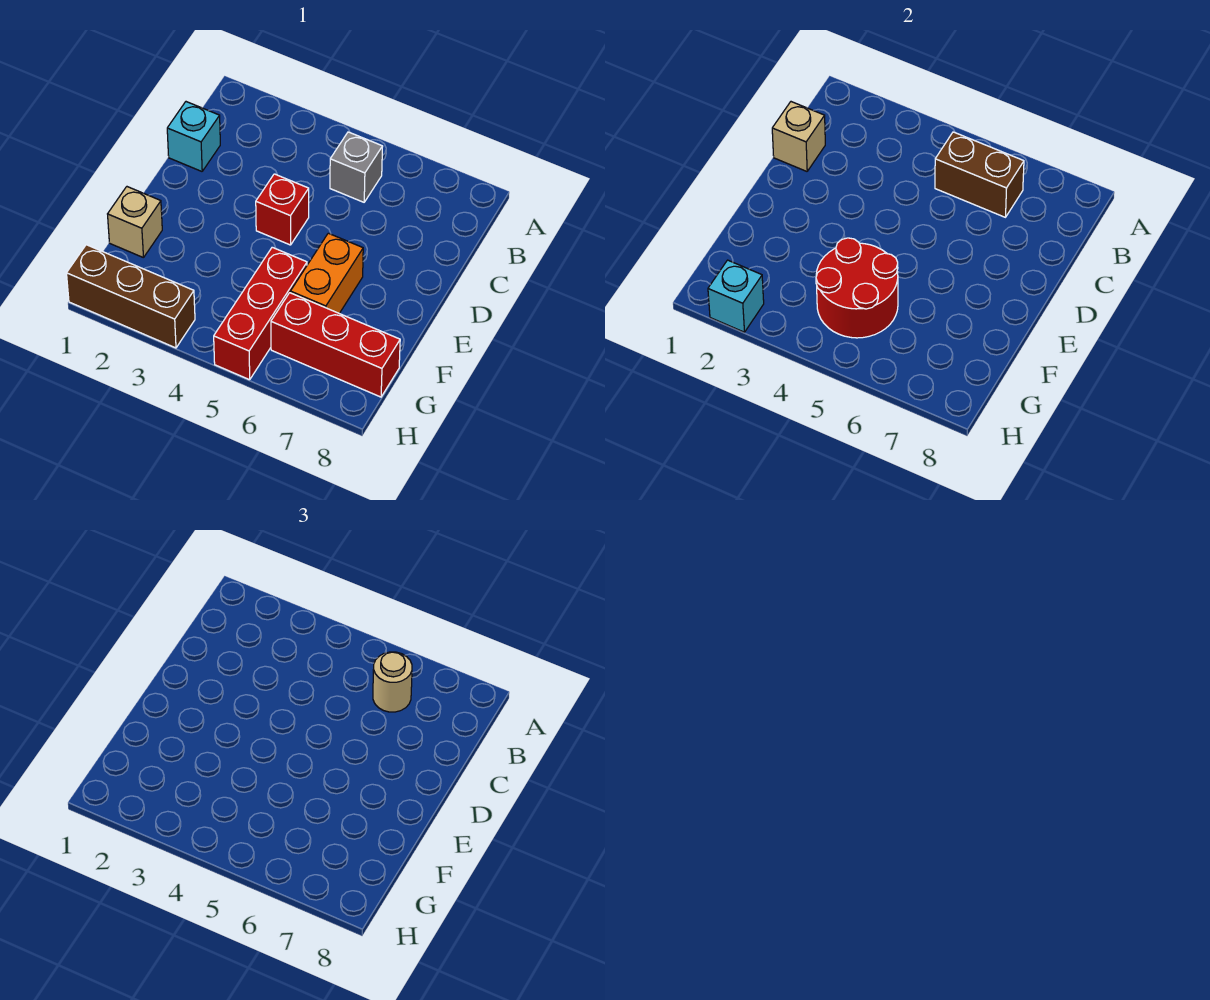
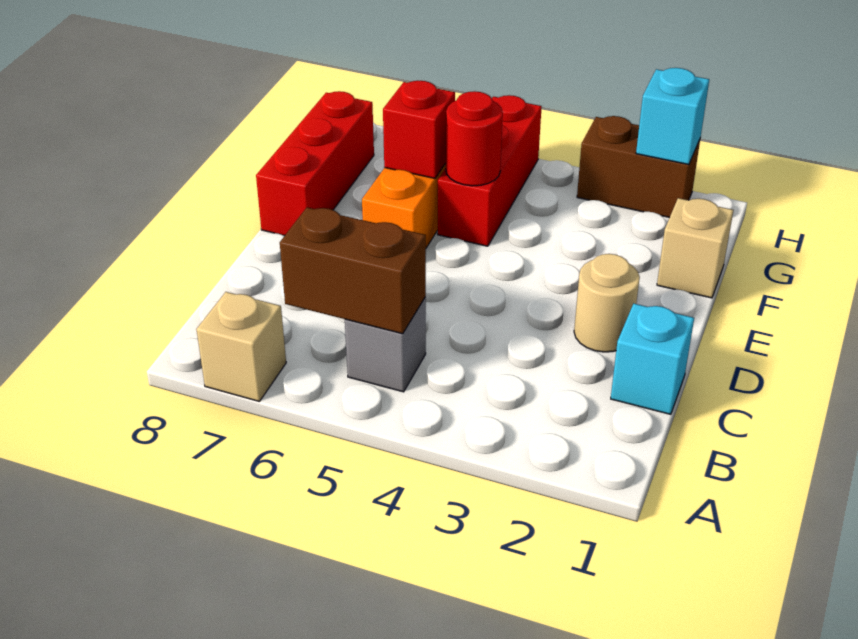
tan round brick B6 level 3 -> tan round brick D2 level 1
tan brick C1 level 2 -> tan brick A7 level 1
red brick D4 level 1 -> red brick F6 level 2
red round brick F4:G5 level 2 -> red round brick F5 level 2
red brick G6:G8 level 1 -> red brick E8:G8 level 1
brown brick H1:H3 level 1 -> brown brick H2:H3 level 1

